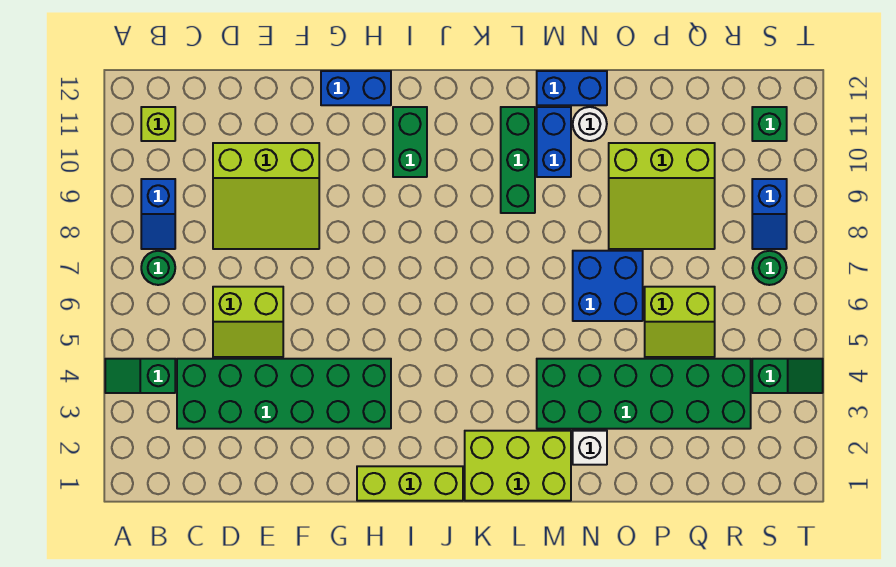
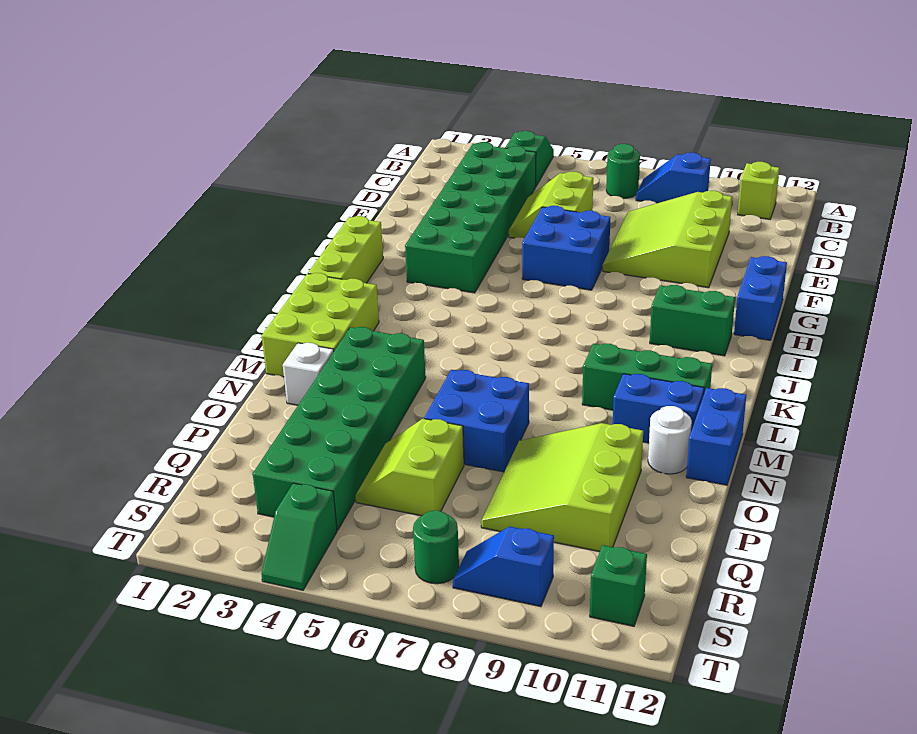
none -> blue brick F6:G7 level 1

